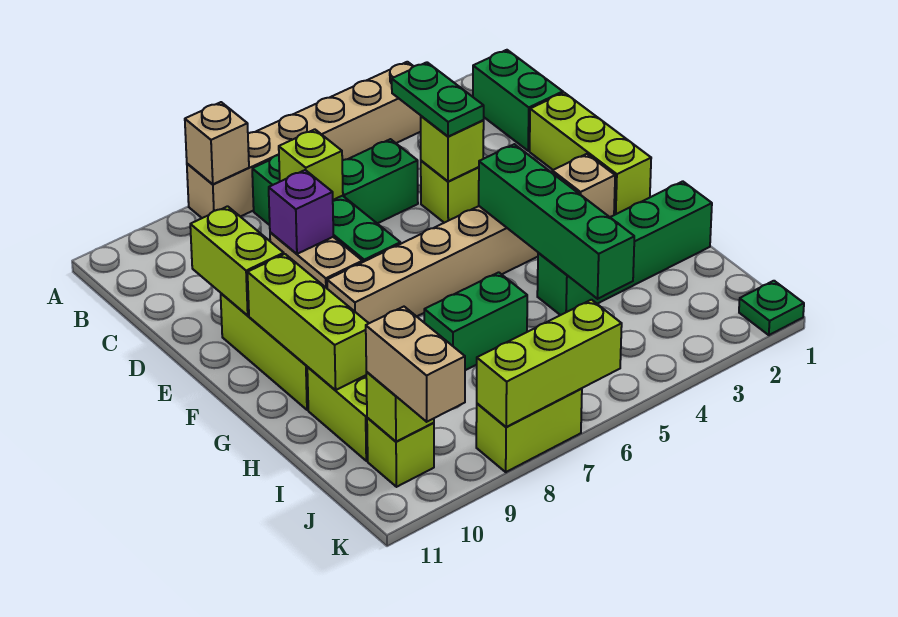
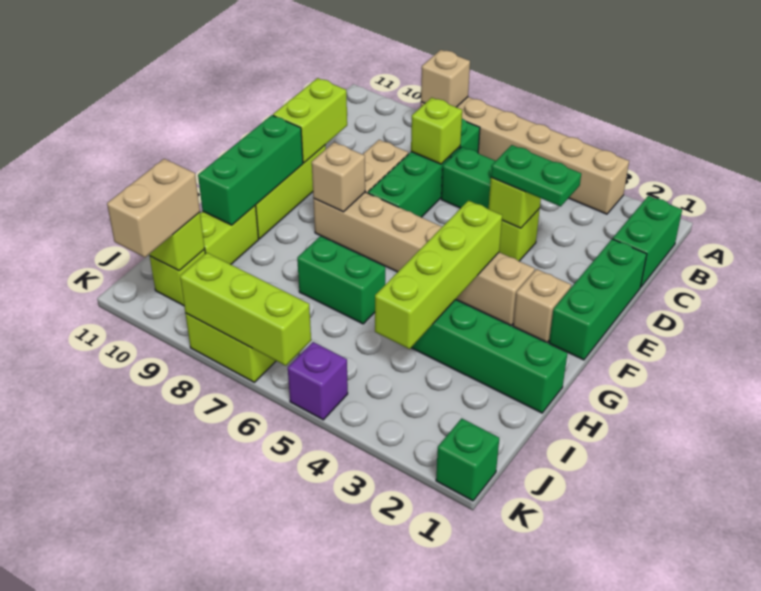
green plate C4:D4 level 3 -> green plate D3:D4 level 3
lime brick D1:F1 level 1 -> green brick D1:F1 level 1
purple brick D8 level 2 -> purple brick K5 level 1
green brick F4:I4 level 2 -> lime brick F4:I4 level 2
none -> tan brick F8 level 2
lime brick F10:H10 level 2 -> green brick F10:H10 level 2
green plate K1 level 1 -> green brick K1 level 1

